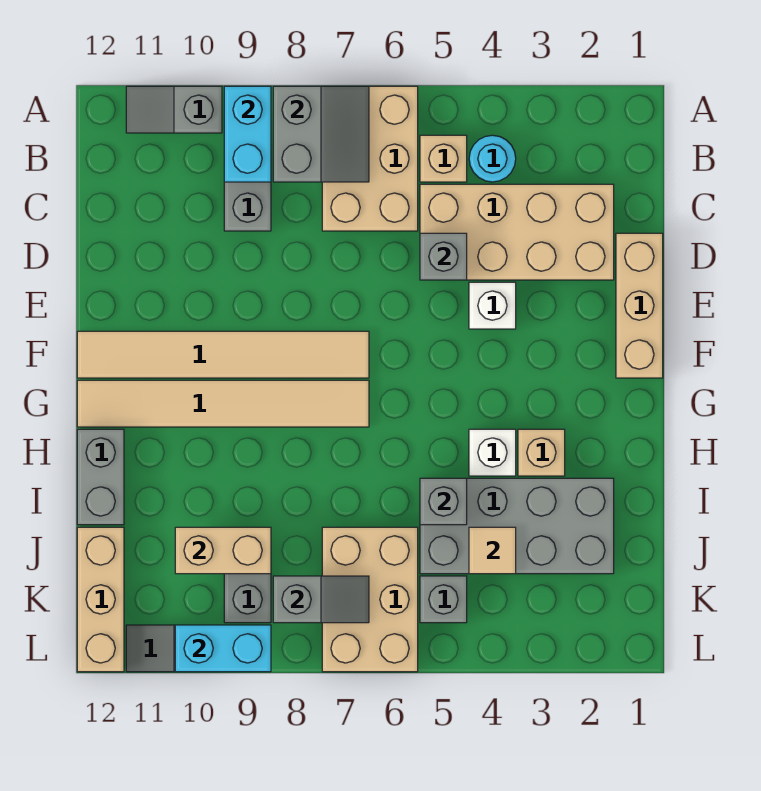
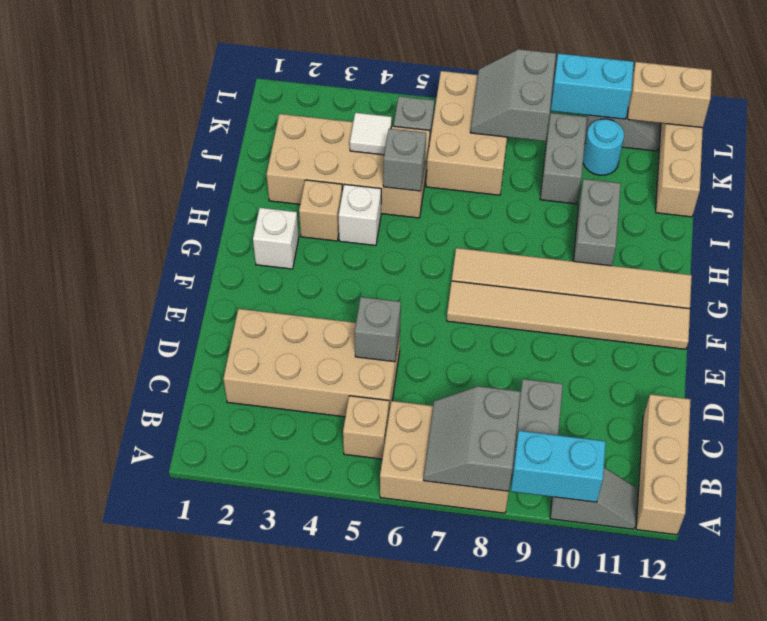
tan brick A6:C7 level 1 -> tan brick A6:B8 level 1
cyan brick A9:B9 level 2 -> cyan brick A9:A10 level 2
cyan round brick B4 level 1 -> cyan round brick K10 level 1
tan brick D1:F1 level 1 -> tan brick A12:C12 level 1
white brick E4 level 1 -> white brick G2 level 1
grey brick H12:I12 level 1 -> grey brick H10:I10 level 1
grey brick I2:J5 level 1 -> tan brick I2:J5 level 1
tan tile J4 level 2 -> white tile J4 level 2
tan brick J9:J10 level 2 -> tan brick L11:L12 level 2
grey slope K7:K8 level 2 top 8 -> grey slope K7:L8 level 2 top 8

